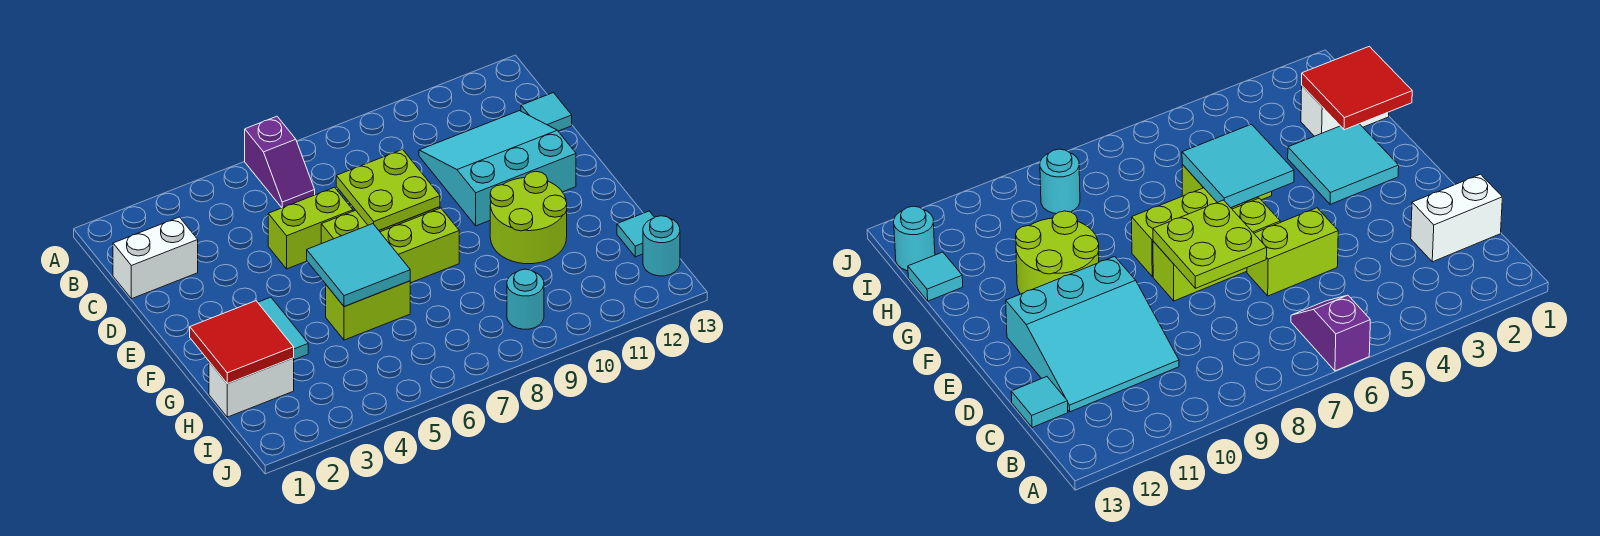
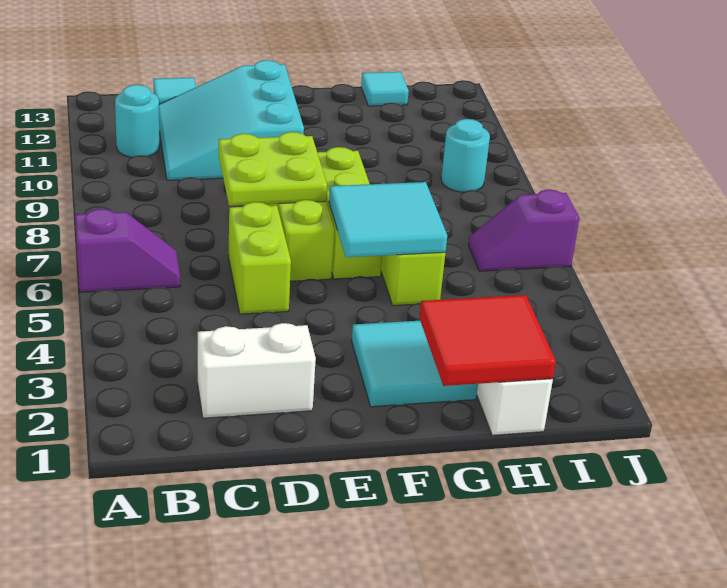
white brick C1:C2 level 1 -> white brick C2:D2 level 1
lime round brick F10:G11 level 1 -> none
none -> purple slope I6:J6 level 1 top J
cyan round brick I13 level 1 -> cyan round brick B11 level 1

